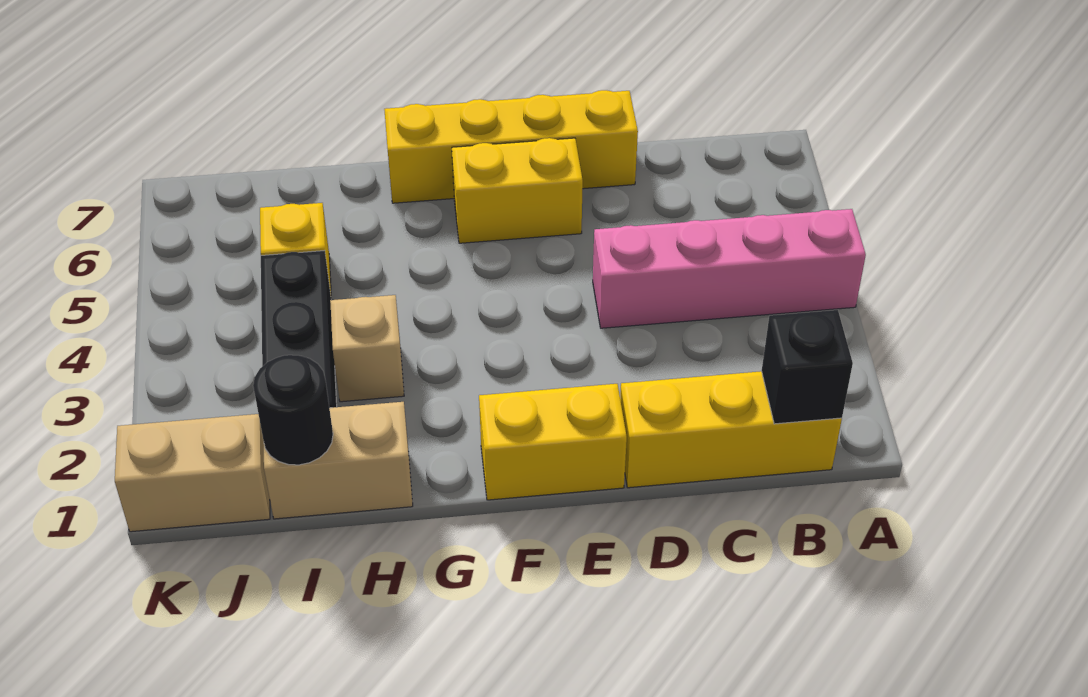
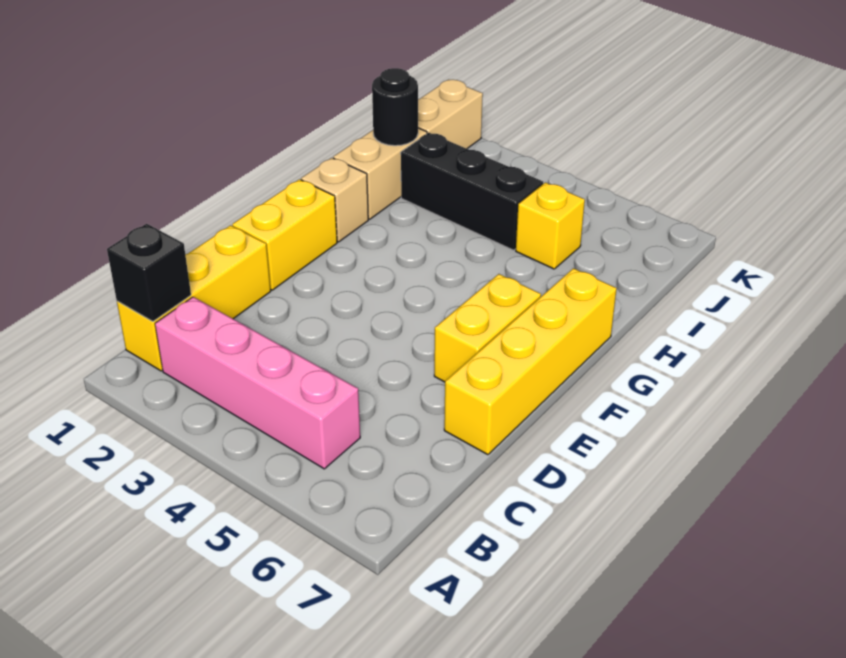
pink brick A4:D4 level 1 -> pink brick B2:B5 level 1
tan brick H3 level 1 -> tan brick G1 level 1

